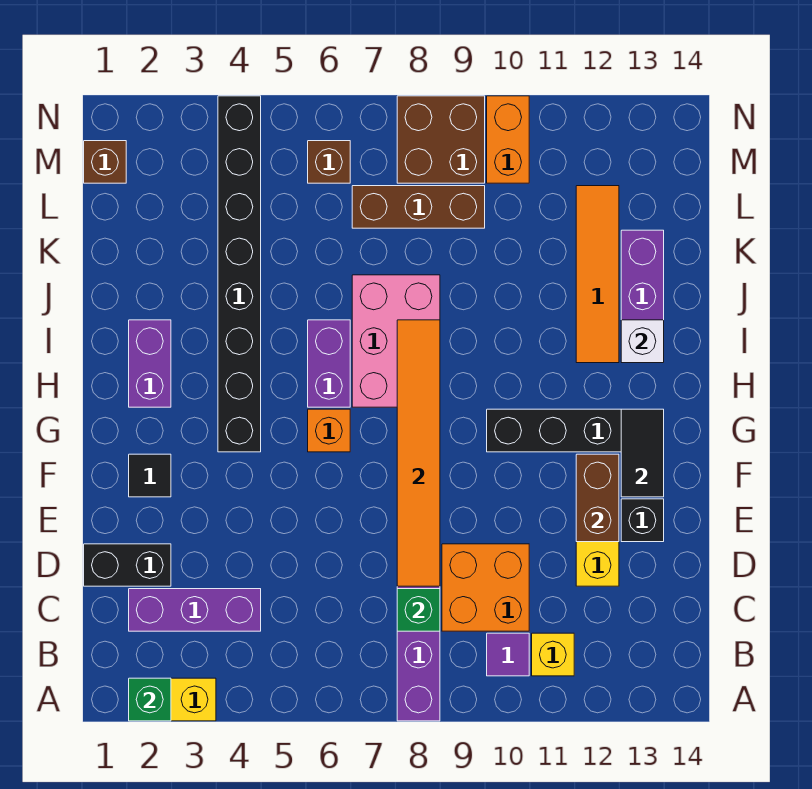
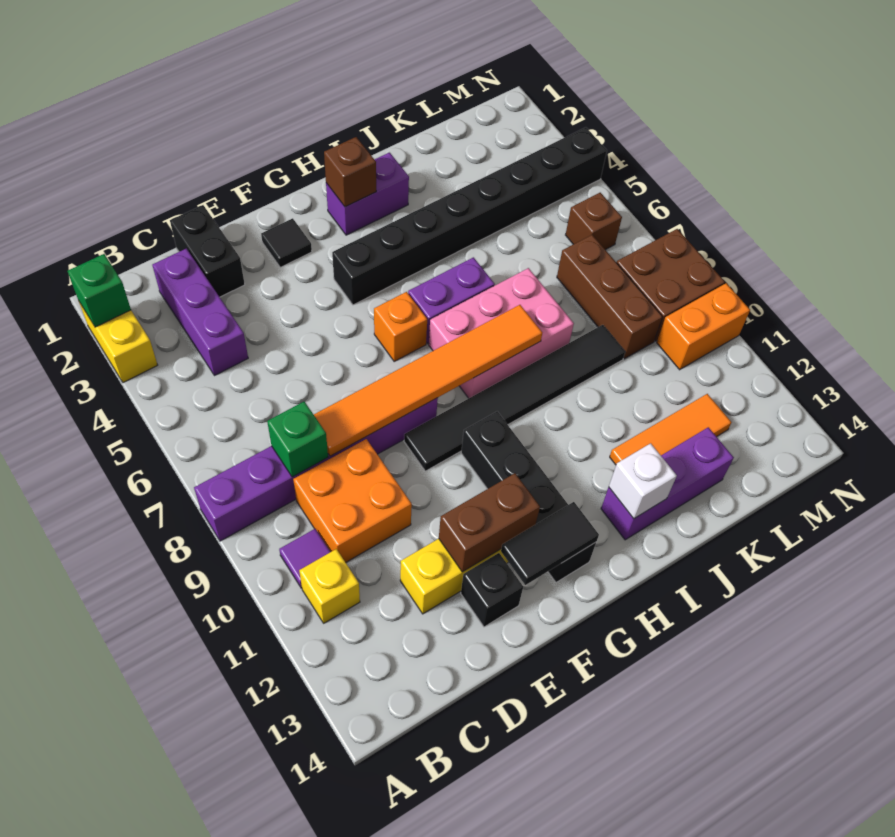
none -> black tile F9:K9 level 1
orange tile I12:L12 level 1 -> orange tile J12:L12 level 1
brown brick M1 level 1 -> brown brick H2 level 2

